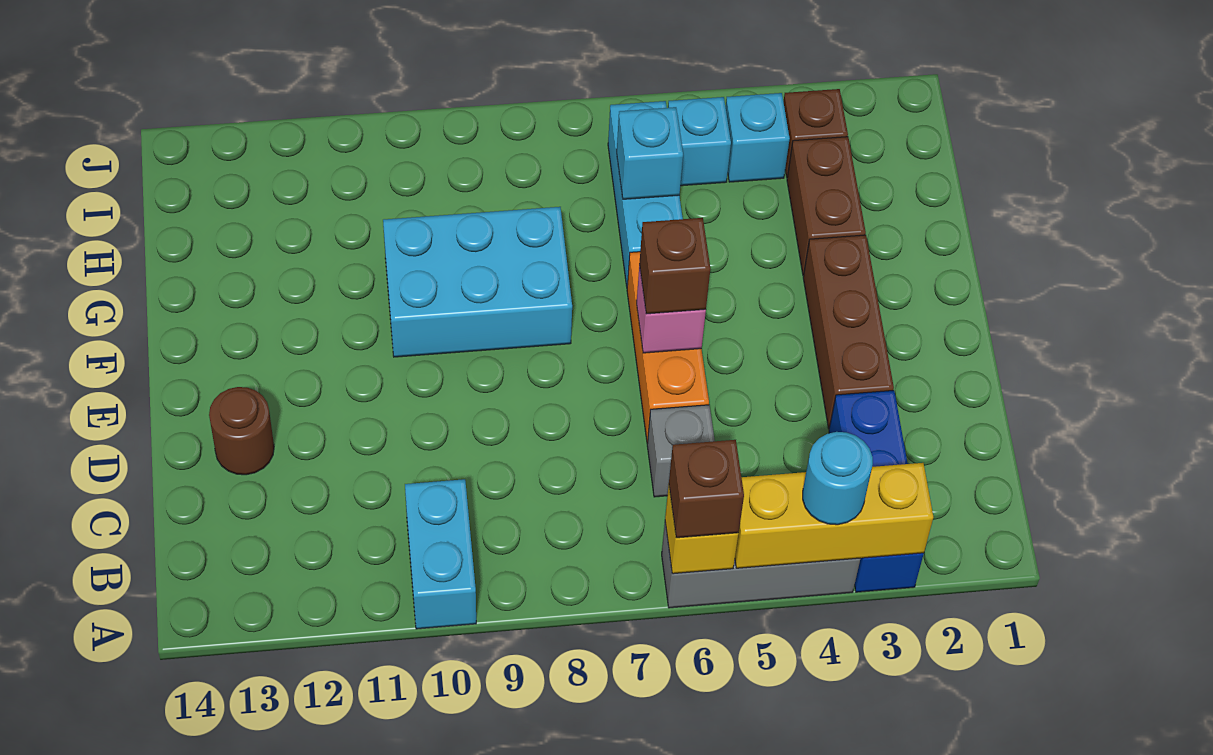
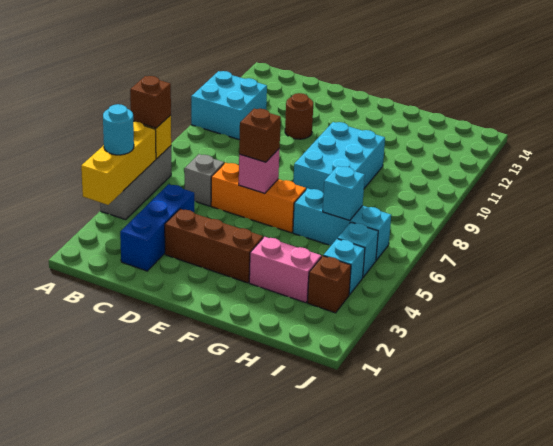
blue brick A3:C3 level 1 -> blue brick C2:C4 level 1
cyan brick A10:B10 level 1 -> cyan brick A10:B11 level 1
brown round brick D13 level 1 -> brown round brick D11 level 1
brown brick G3:H3 level 1 -> pink brick G3:H3 level 1

